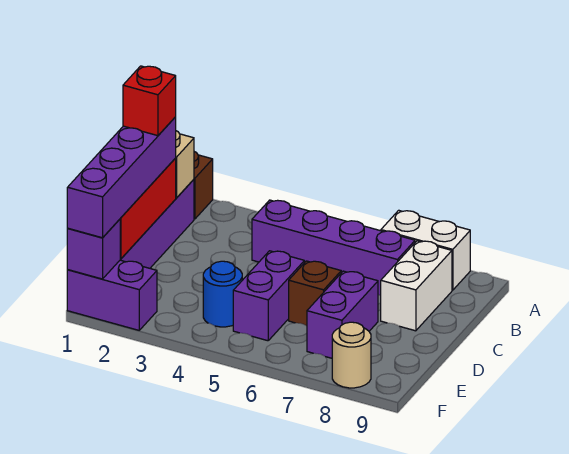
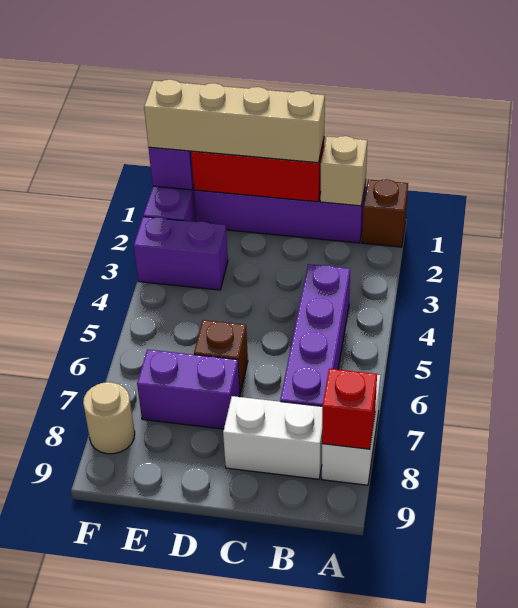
purple brick C1:F1 level 3 -> tan brick C1:F1 level 3
red brick C1 level 4 -> red brick A8 level 2
purple brick D5:E5 level 1 -> purple brick E3:F3 level 1
blue round brick E4 level 1 -> none

